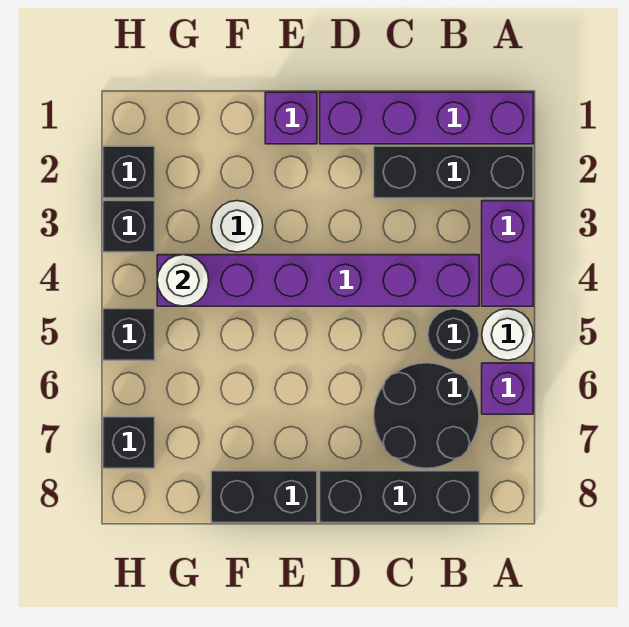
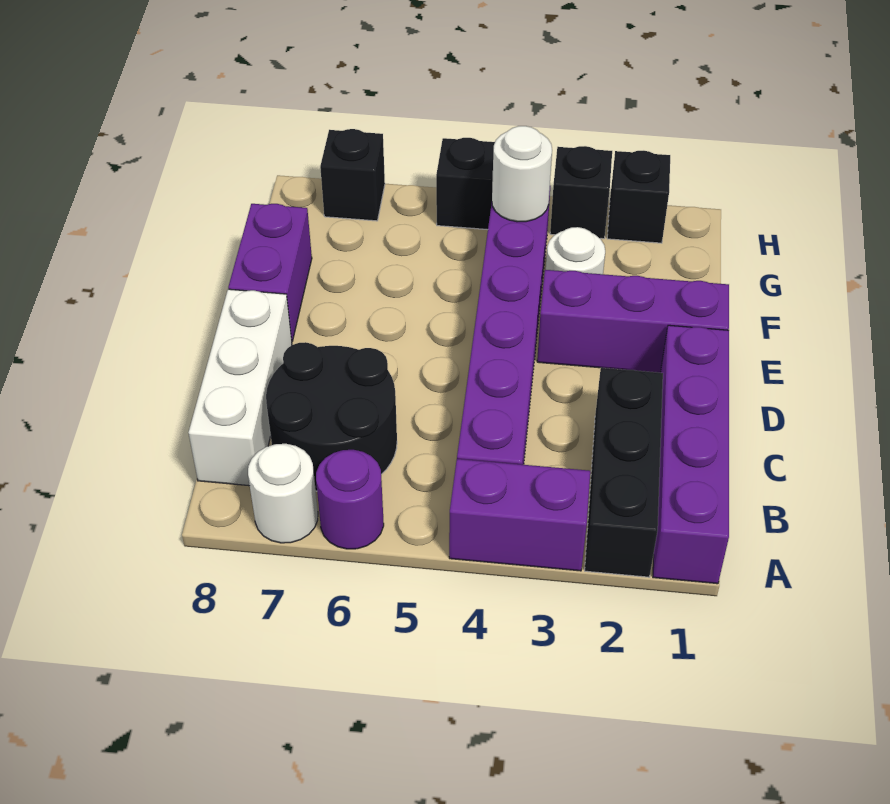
white round brick A5 level 1 -> white round brick A7 level 1
purple brick A6 level 1 -> purple round brick A6 level 1
black round brick B5 level 1 -> none
black brick B8:D8 level 1 -> white brick B8:D8 level 1
purple brick E1 level 1 -> purple brick E1:E3 level 1
black brick E8:F8 level 1 -> purple brick E8:F8 level 1

